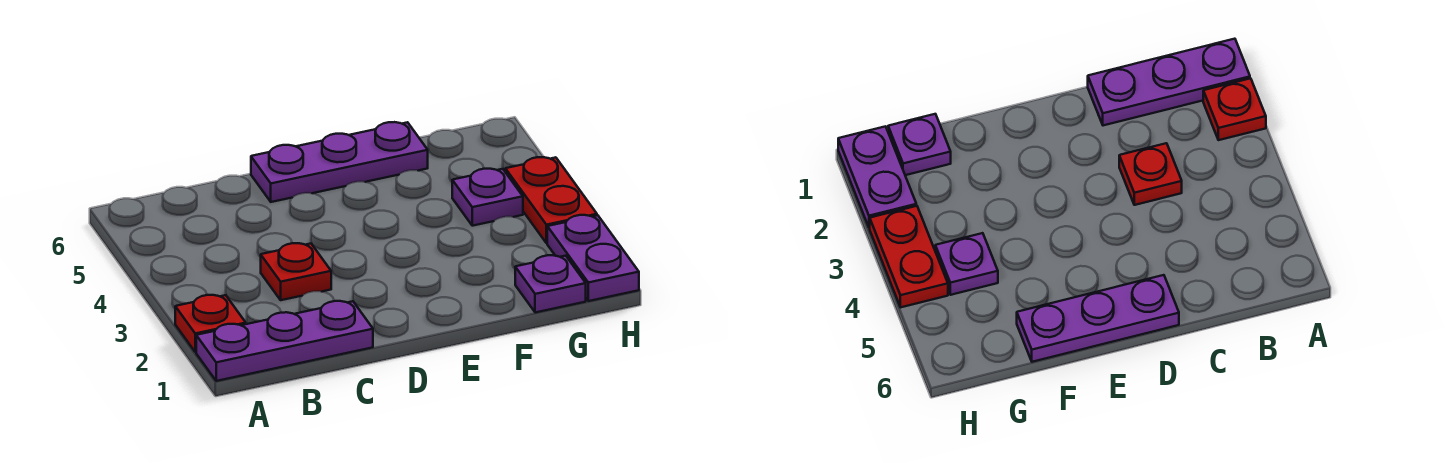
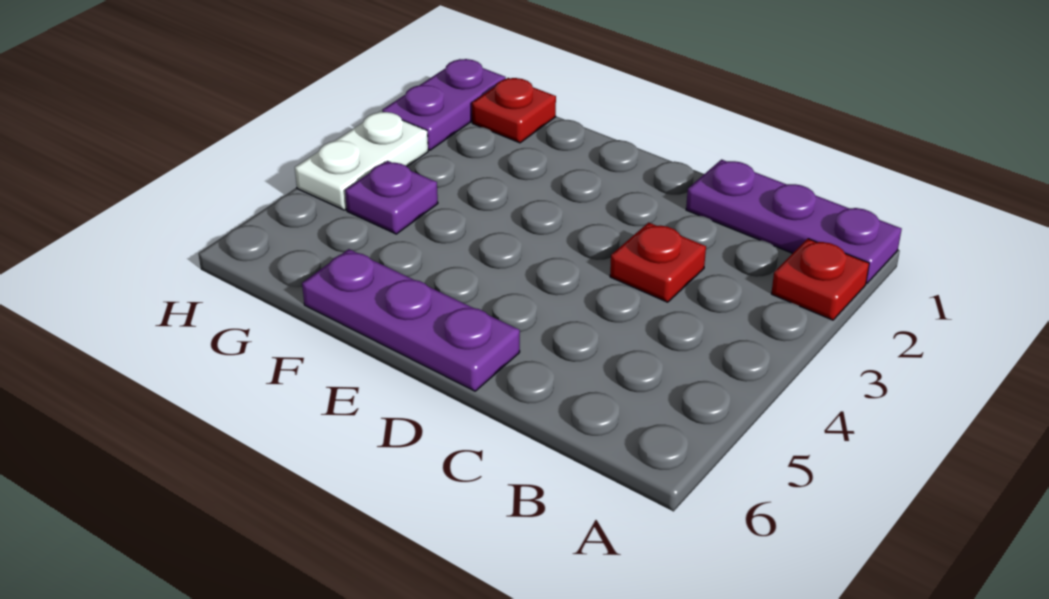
purple plate G1 level 1 -> red plate G1 level 1
red plate H3:H4 level 1 -> white plate H3:H4 level 1

